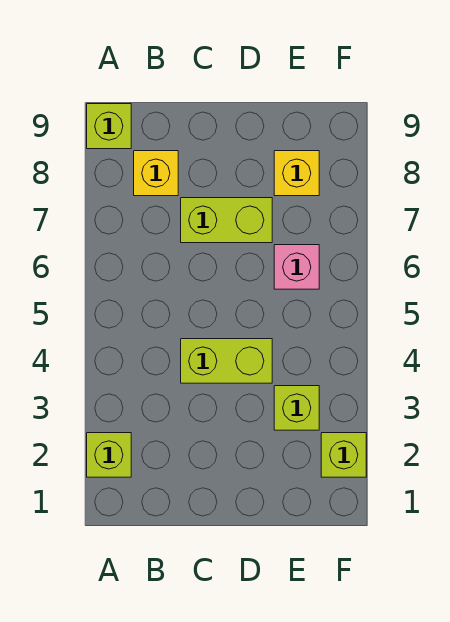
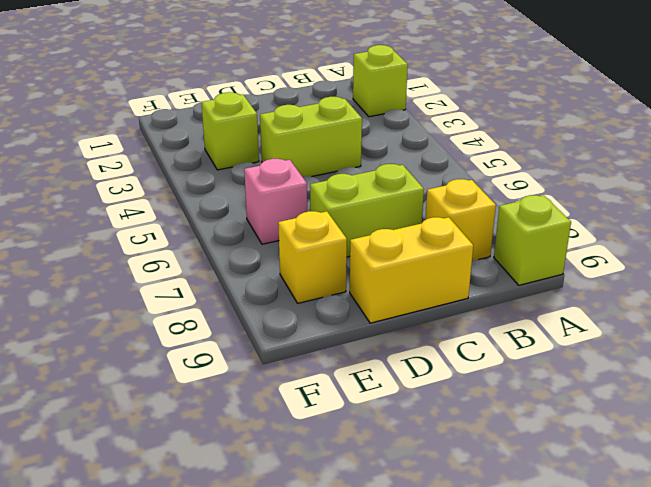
none -> yellow brick C9:D9 level 1
lime brick F2 level 1 -> none

